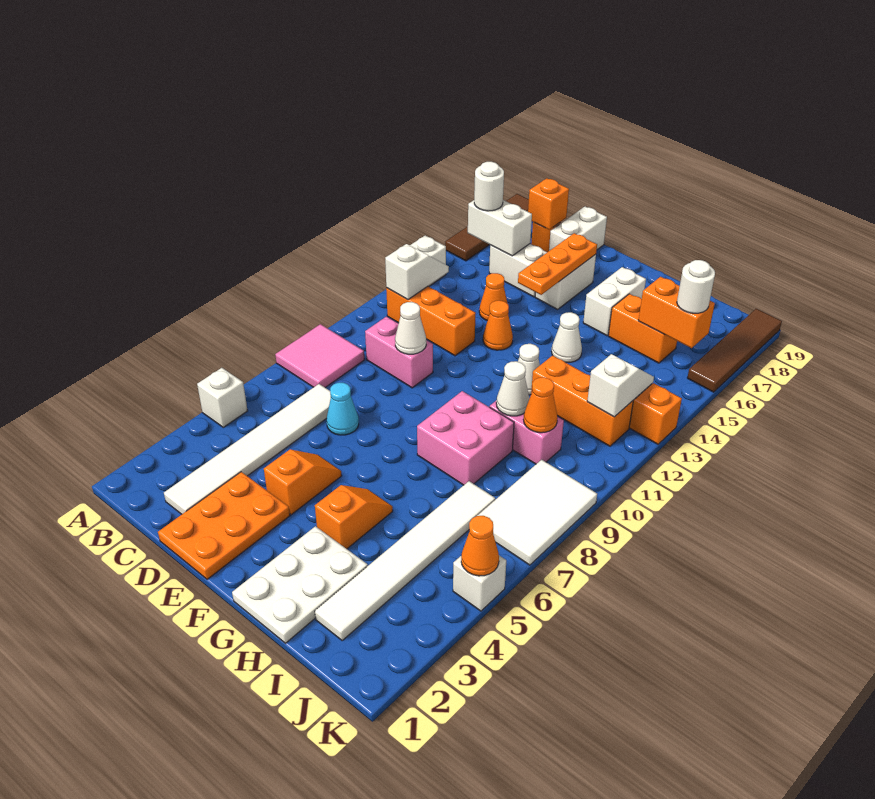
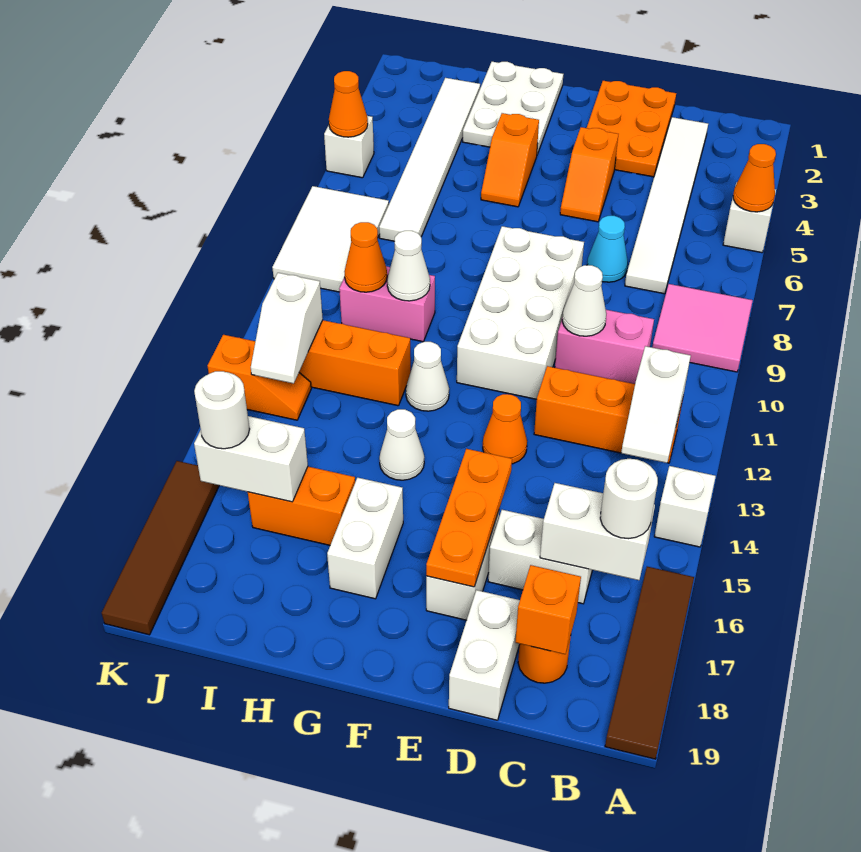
orange cone D14 level 1 -> orange cone A5 level 2
none -> white brick E8:F11 level 1
pink brick G8:H9 level 1 -> none
orange brick I16:J16 level 2 -> white brick I16:J16 level 2

